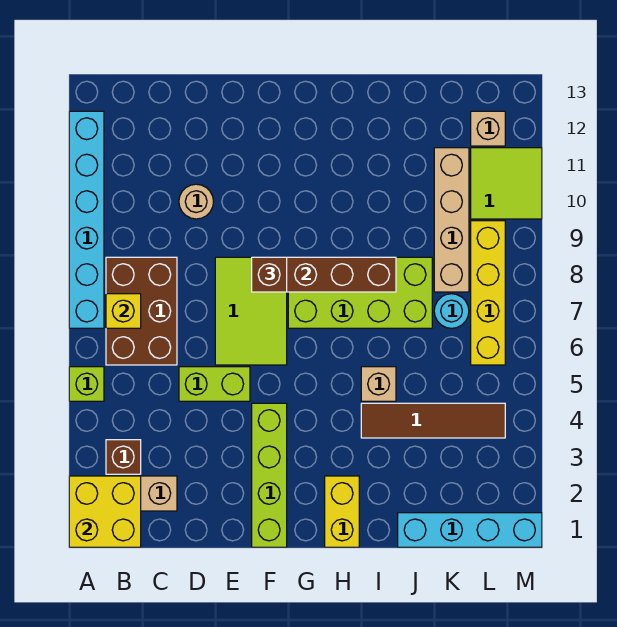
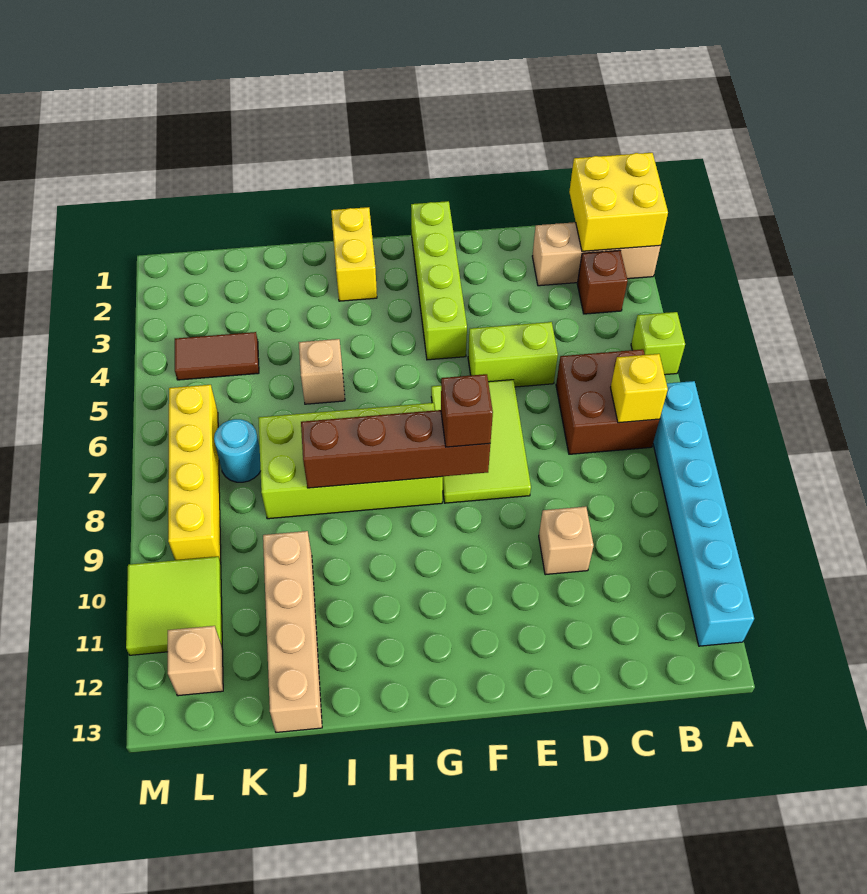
brown brick B6:C8 level 1 -> brown brick B6:C7 level 1
tan round brick D10 level 1 -> tan brick D10 level 1
brown tile I4:L4 level 1 -> brown tile K4:L4 level 1
cyan brick J1:M1 level 1 -> none
tan brick K8:K11 level 1 -> tan brick J10:J13 level 1

